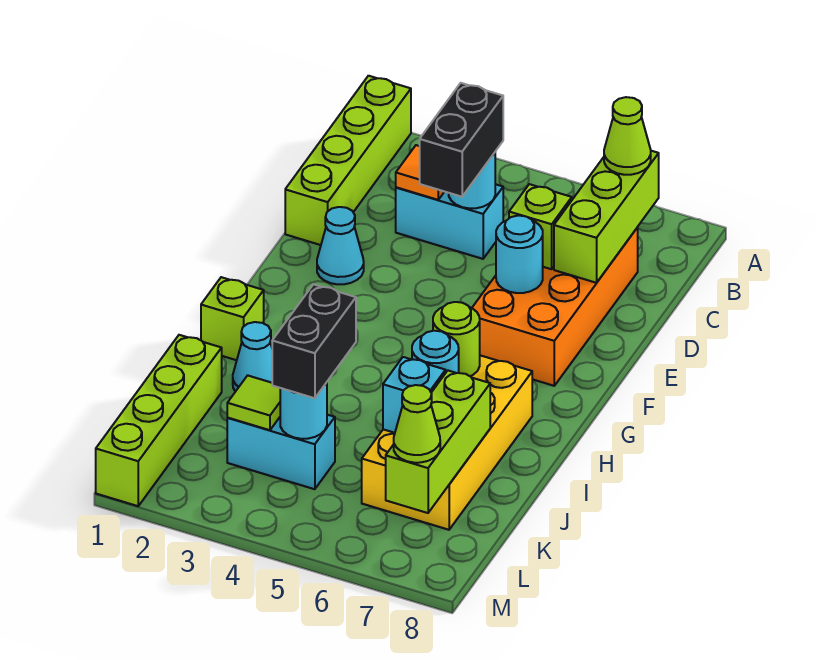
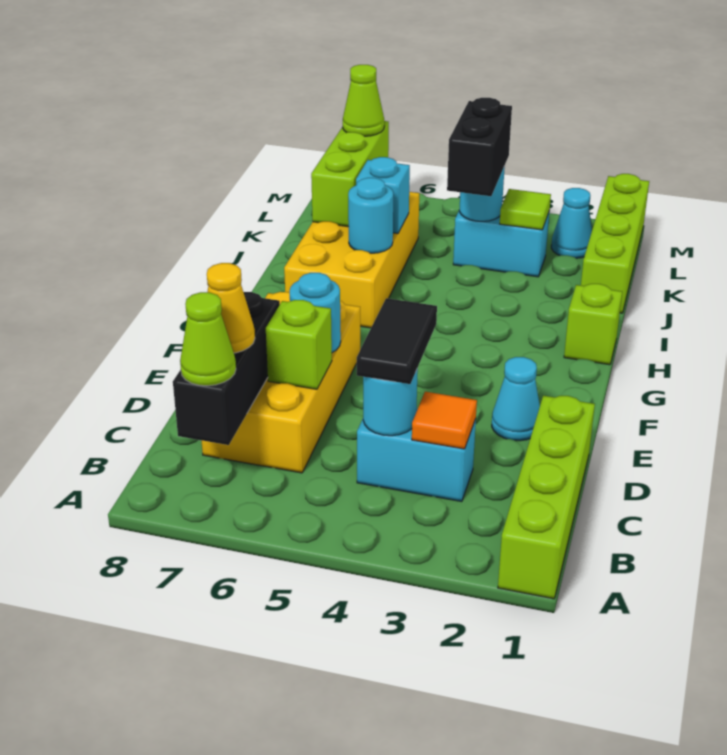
lime brick B7:D7 level 2 -> black brick B7:D7 level 2
black brick C4:D4 level 3 -> black tile C4:D4 level 3
orange brick C6:F7 level 1 -> yellow brick C6:F7 level 1
none -> yellow cone C7 level 3
lime round brick H6 level 2 -> none
cyan cone I2 level 1 -> cyan cone L2 level 1

